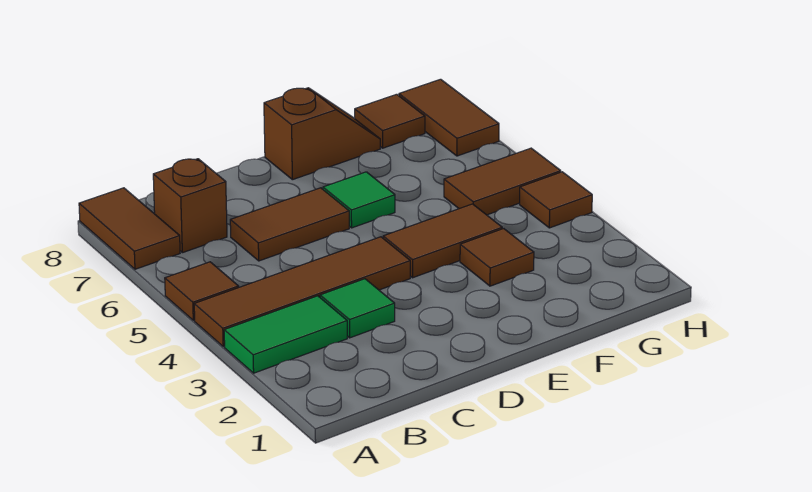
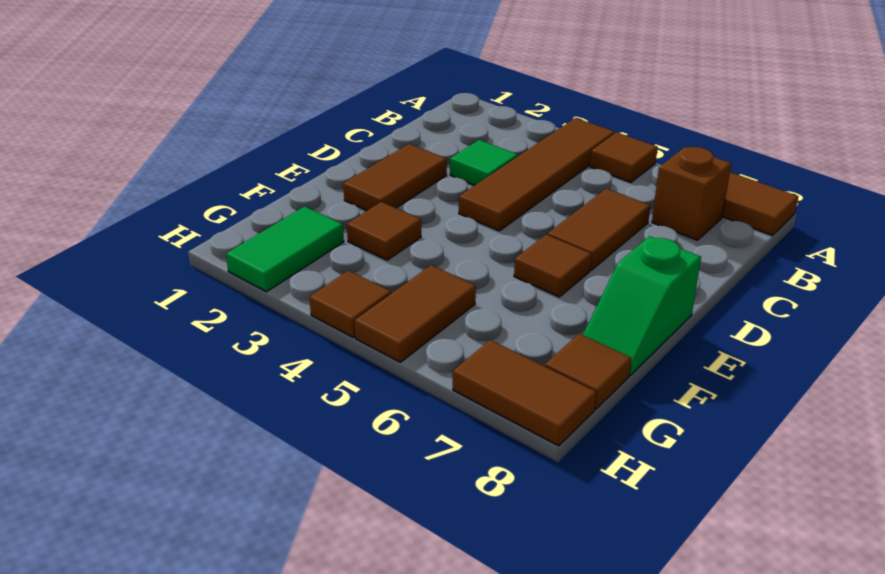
green tile A3:B3 level 1 -> green tile G2:H2 level 1
brown tile E4:F4 level 1 -> brown tile D2:E2 level 1
green tile E6 level 1 -> brown tile E6 level 1
brown slope E8:F8 level 1 top E -> green slope E8:F8 level 1 top E

